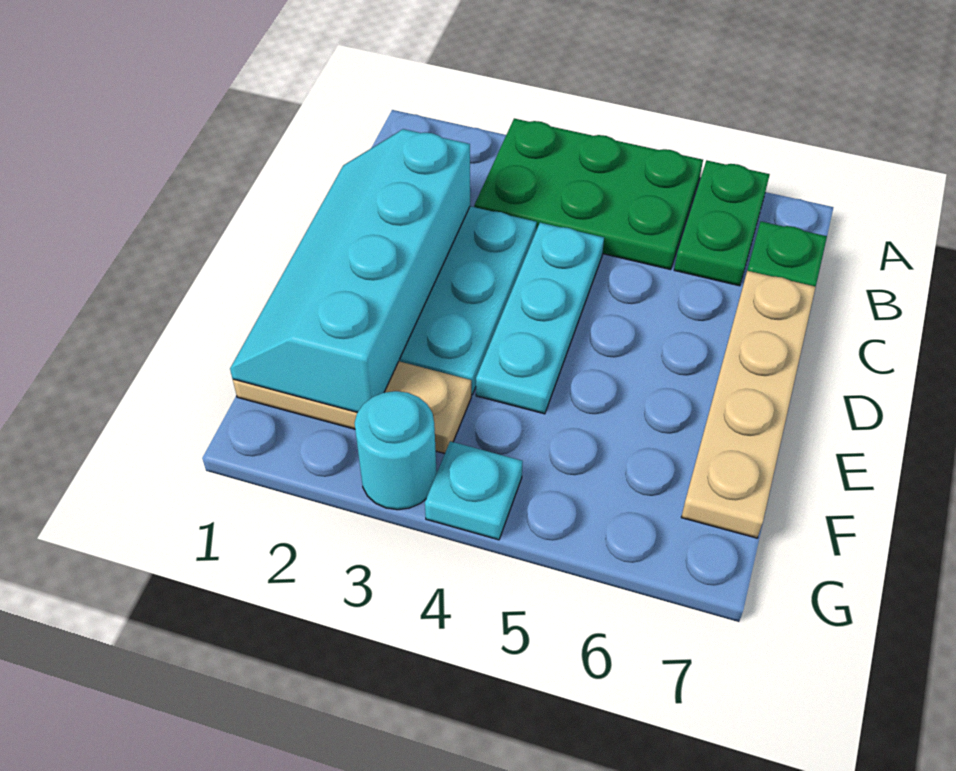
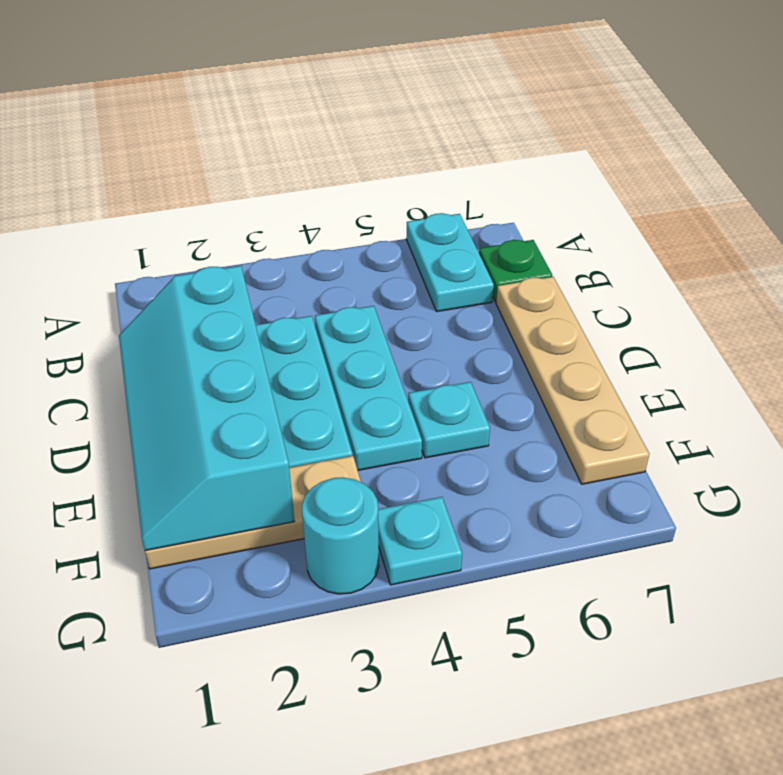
green plate A3:B5 level 1 -> none
green plate A6:B6 level 1 -> cyan plate A6:B6 level 1
none -> cyan plate E5 level 1

